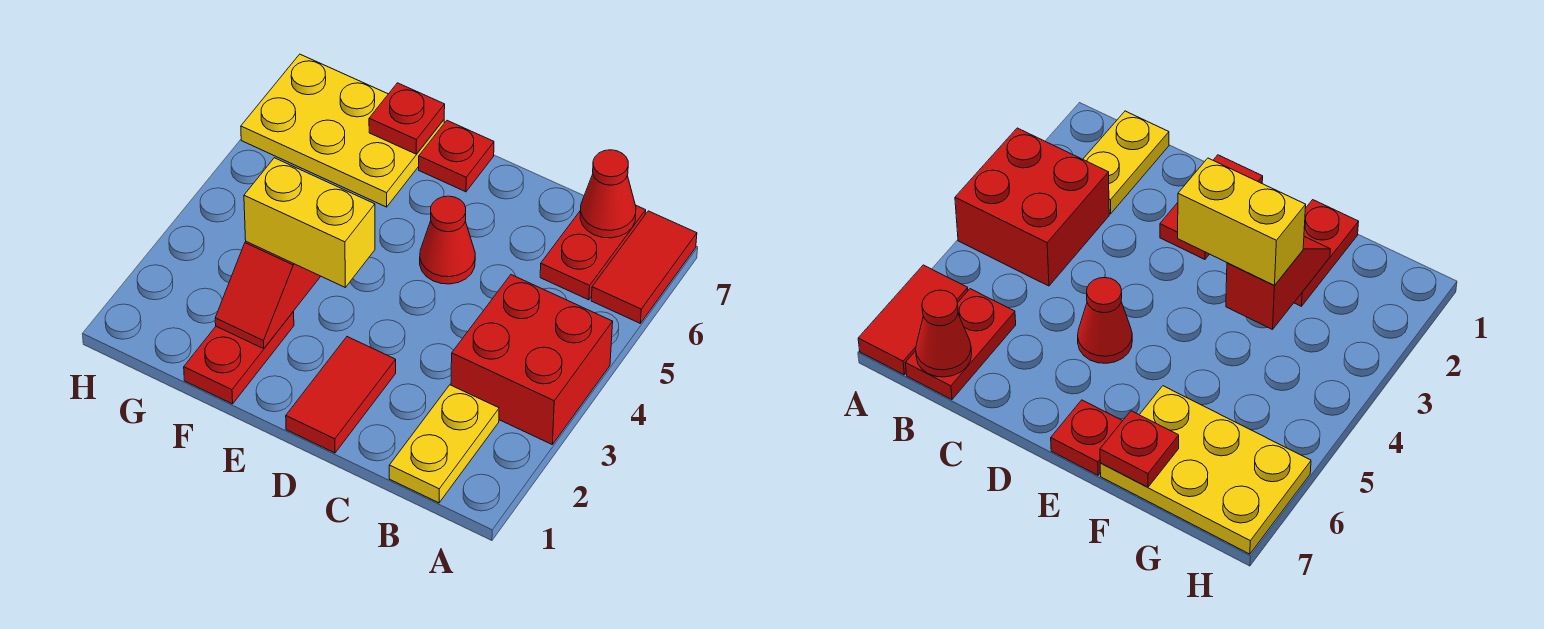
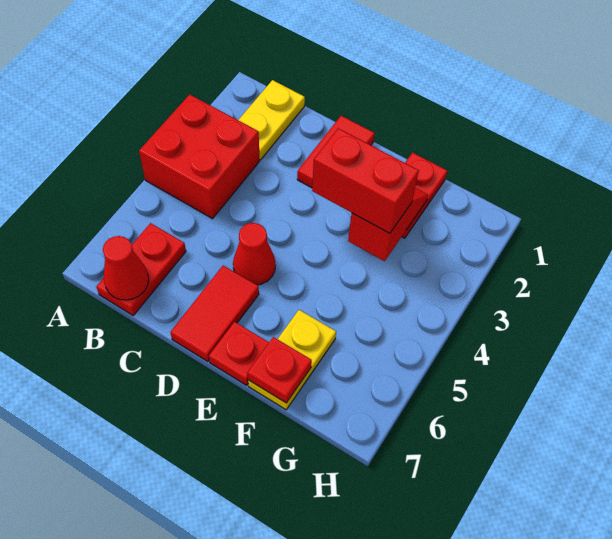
red tile A6:A7 level 1 -> red tile D6:D7 level 1
yellow brick E3:F3 level 3 -> red brick E3:F3 level 3
yellow plate F6:H7 level 1 -> yellow plate F6:F7 level 1

